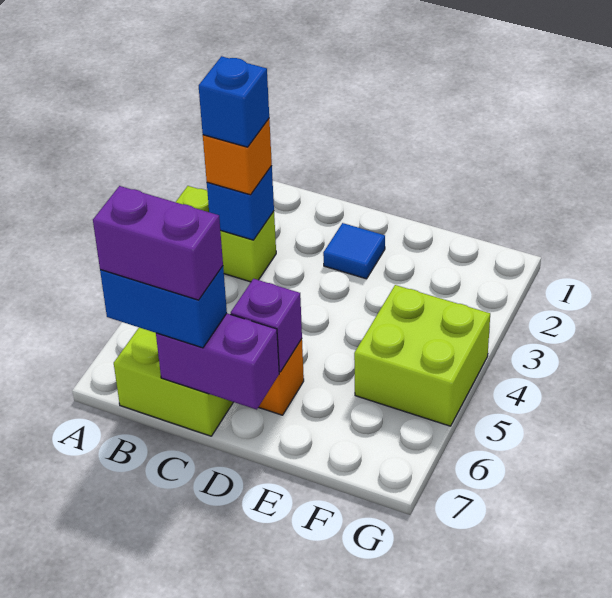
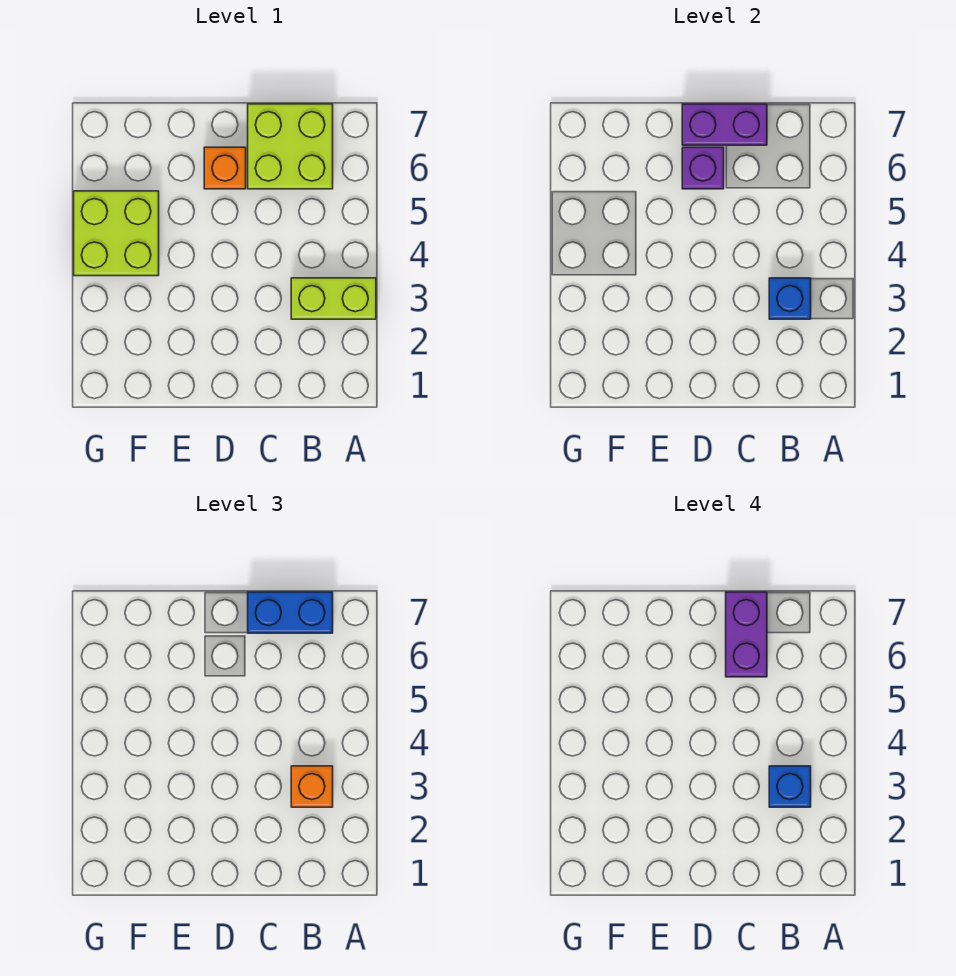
purple brick B7:C7 level 4 -> purple brick C6:C7 level 4
blue tile D2 level 1 -> none

